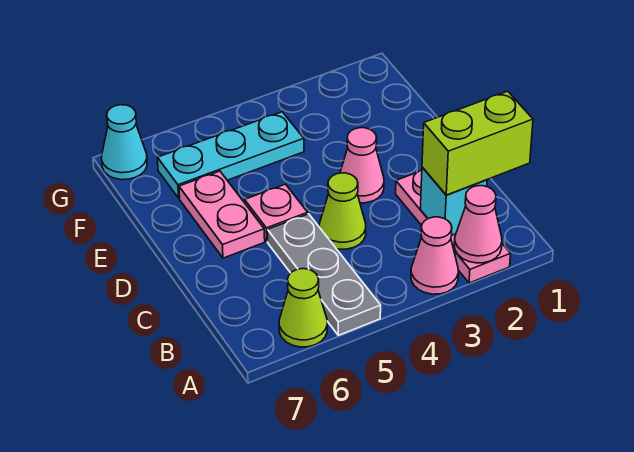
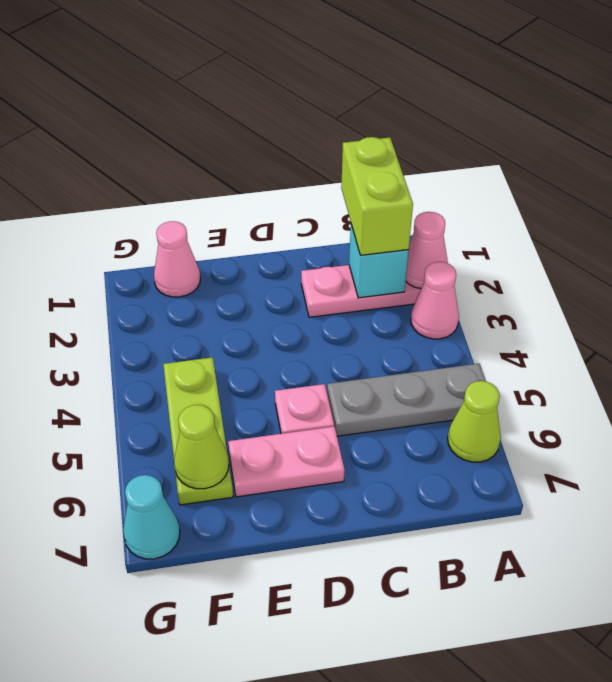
lime cone C4 level 1 -> lime cone F6 level 2
pink cone D3 level 1 -> pink cone F1 level 1
cyan plate F4:F6 level 1 -> lime plate F4:F6 level 1

